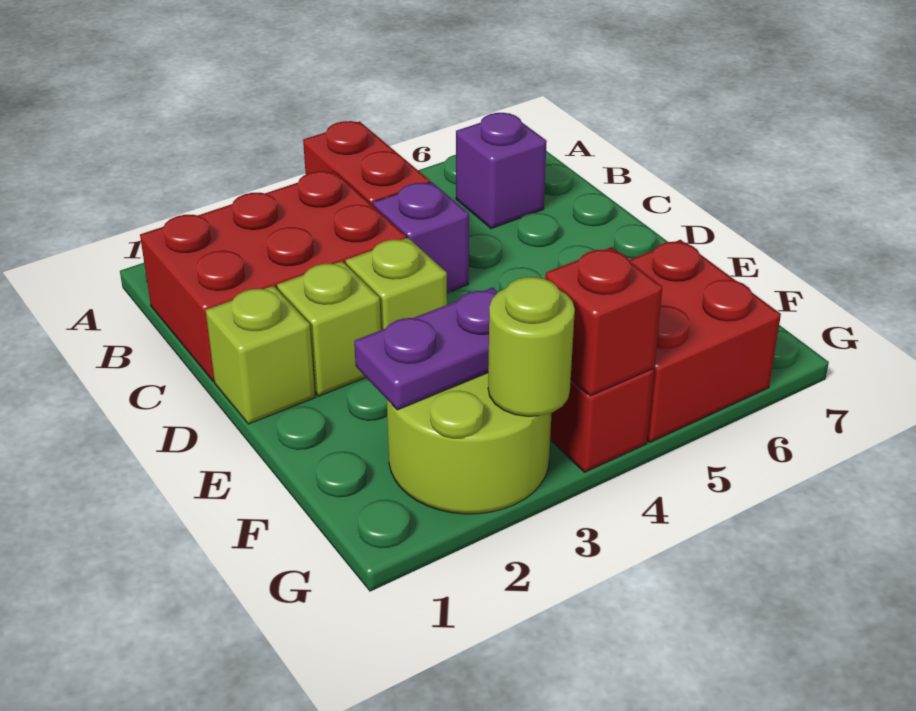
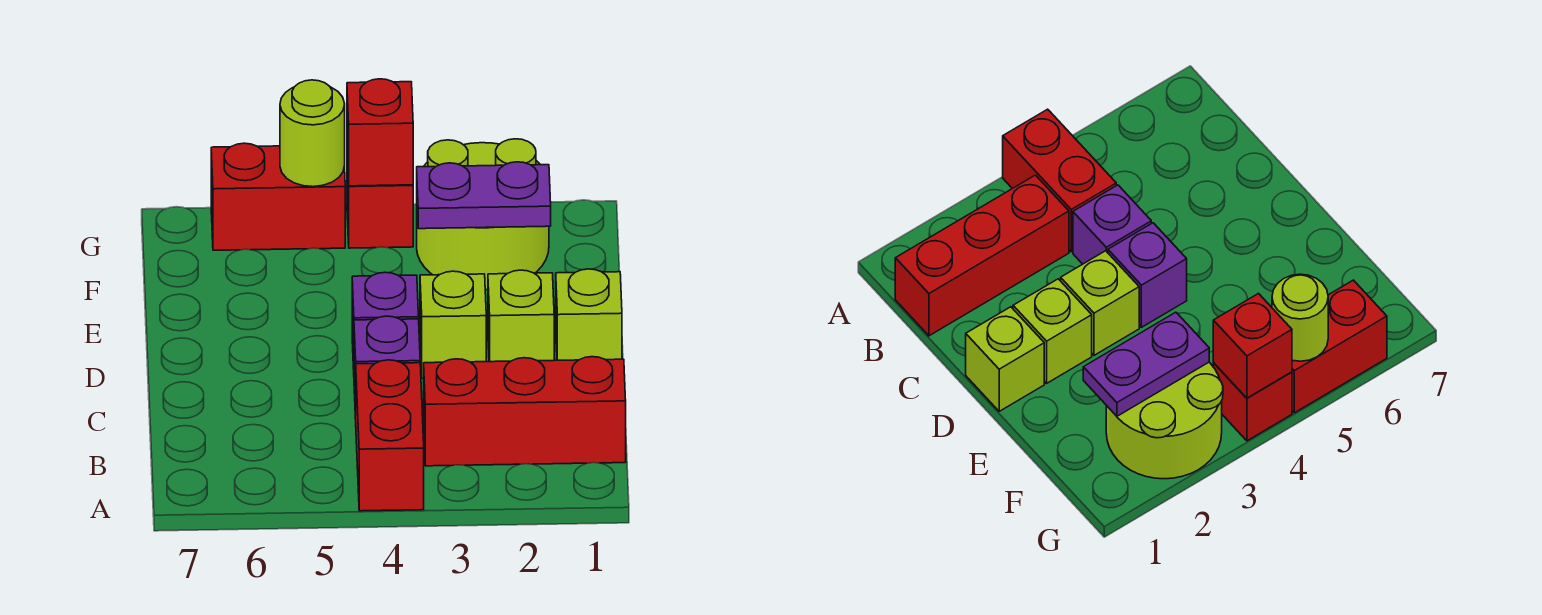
red brick B1:C3 level 1 -> red brick B1:B3 level 1
purple brick B6 level 1 -> purple brick D4 level 1
red brick F5:G6 level 1 -> red brick G5:G6 level 1
lime round brick G3 level 2 -> lime round brick G5 level 2

